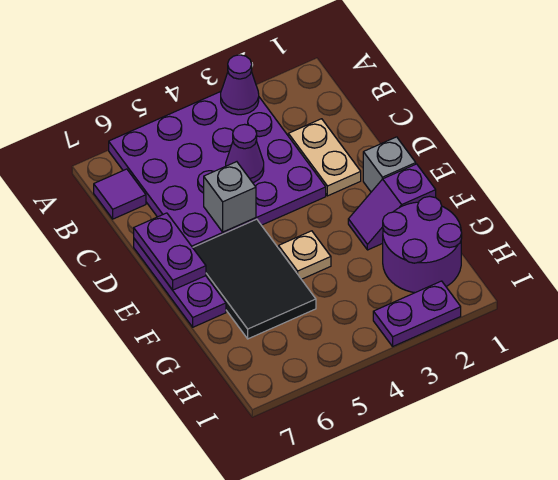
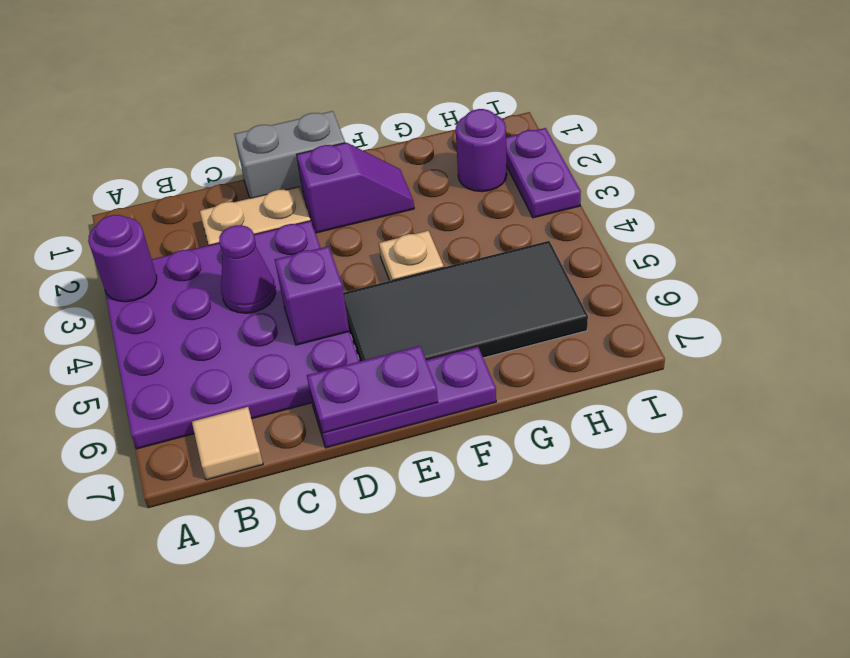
purple cone A3 level 2 -> purple round brick A3 level 2
purple tile B7 level 1 -> tan tile B7 level 1
grey brick D5 level 2 -> purple brick D5 level 2
grey brick E1 level 1 -> grey brick D1:E1 level 1
black tile E5:G6 level 1 -> black tile E5:H6 level 1
purple slope F1:F2 level 1 top 1 -> purple slope E2:F2 level 1 top E
purple round brick G1:H2 level 1 -> purple round brick H2 level 1

